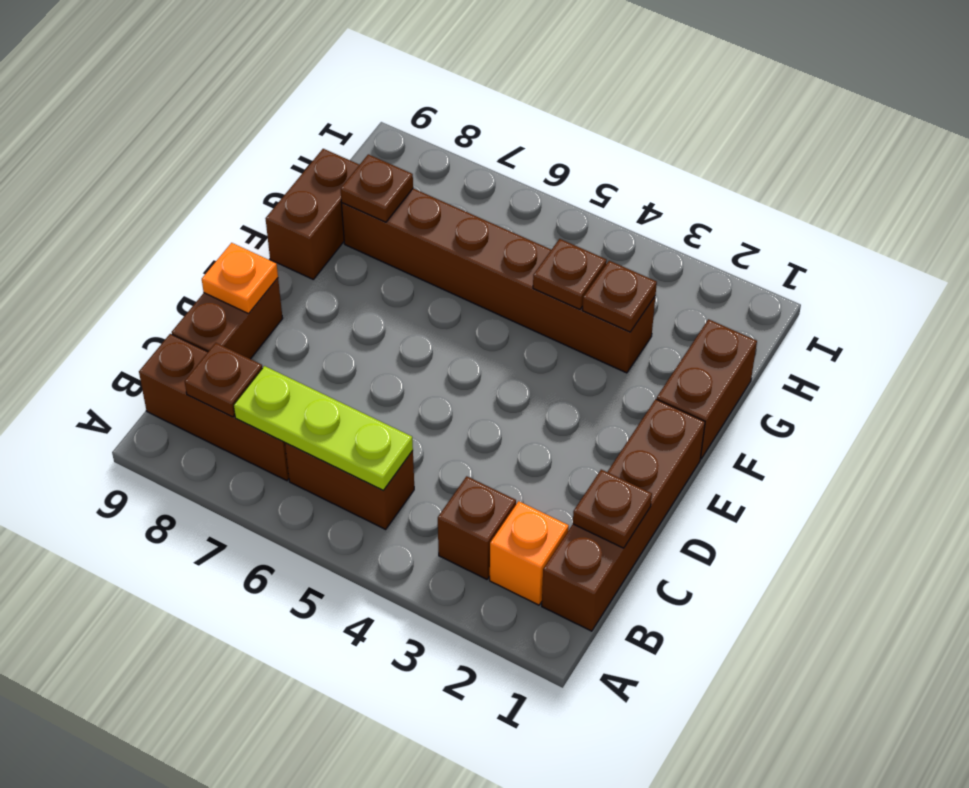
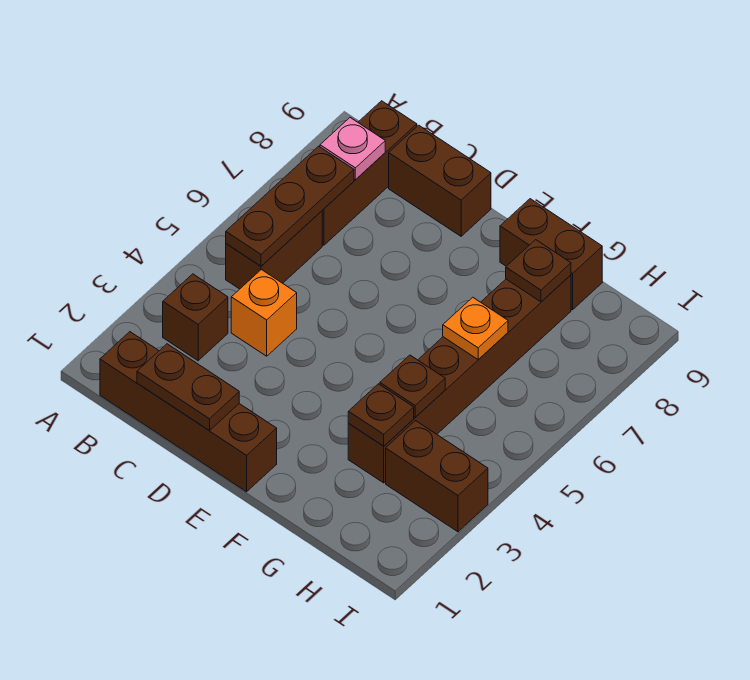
orange brick B2 level 1 -> orange brick C4 level 1
lime plate B5:B7 level 2 -> brown plate B5:B7 level 2
brown plate B8 level 2 -> pink plate B8 level 2
brown plate C1 level 2 -> brown plate C1:D1 level 2
orange plate D9 level 2 -> orange plate G6 level 2
brown brick F1:G1 level 1 -> brown brick H3:I3 level 1

